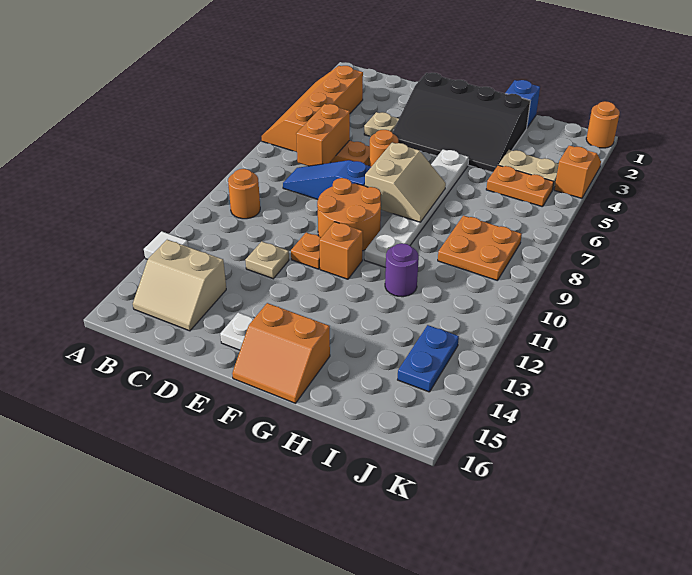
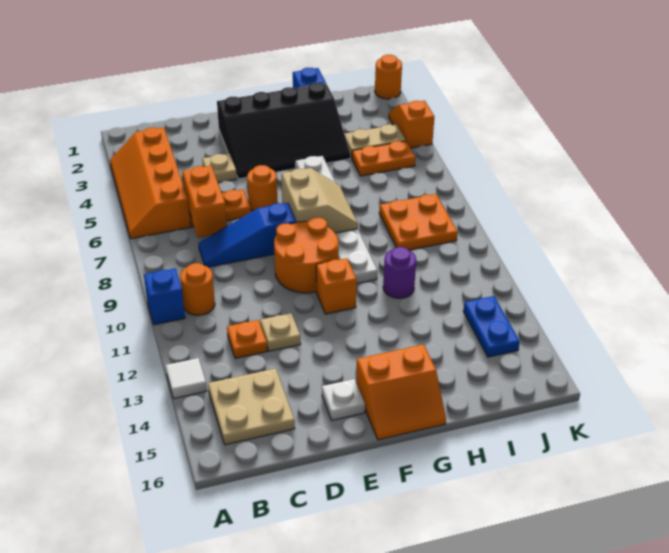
none -> blue brick A10 level 1
tan slope B14:C15 level 1 top 14 -> tan plate B14:C15 level 1
orange plate E11 level 1 -> orange plate C12 level 1

